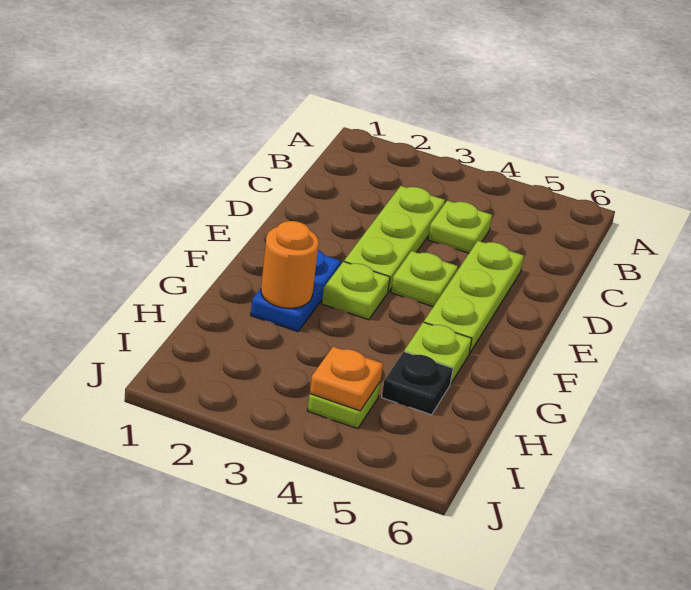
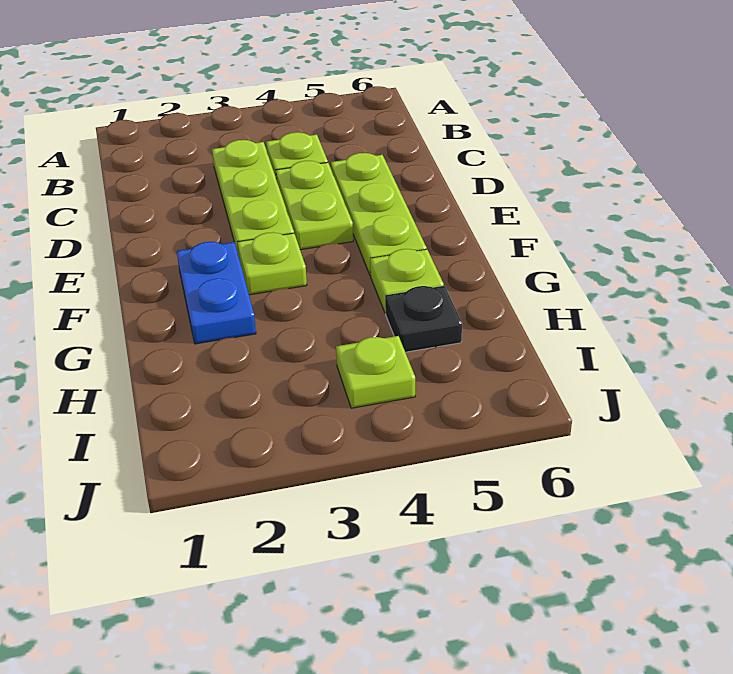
lime plate E4 level 1 -> lime plate D4:E4 level 1
orange round brick G2 level 2 -> none
orange plate I4 level 2 -> none

